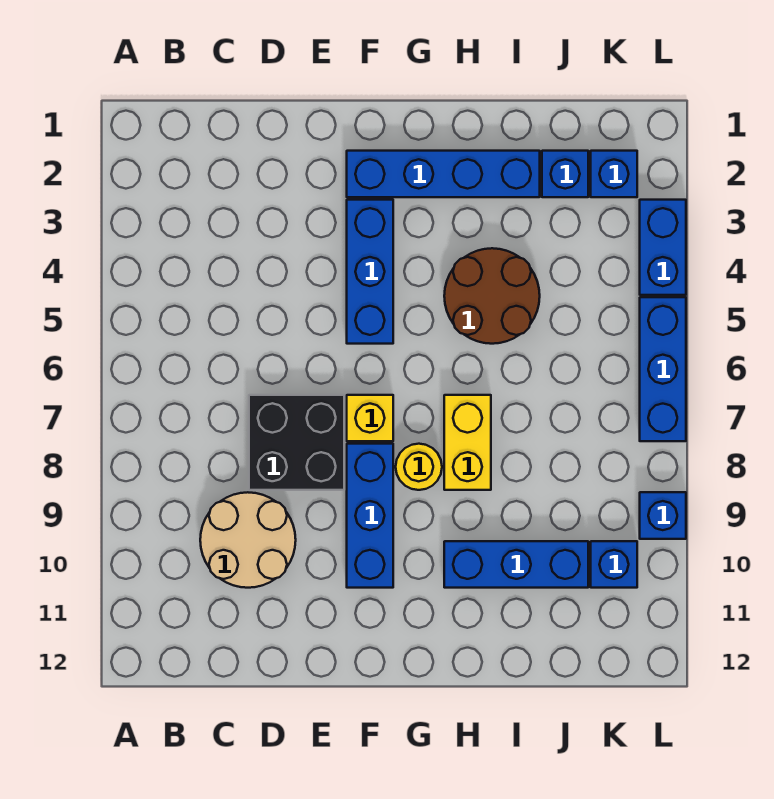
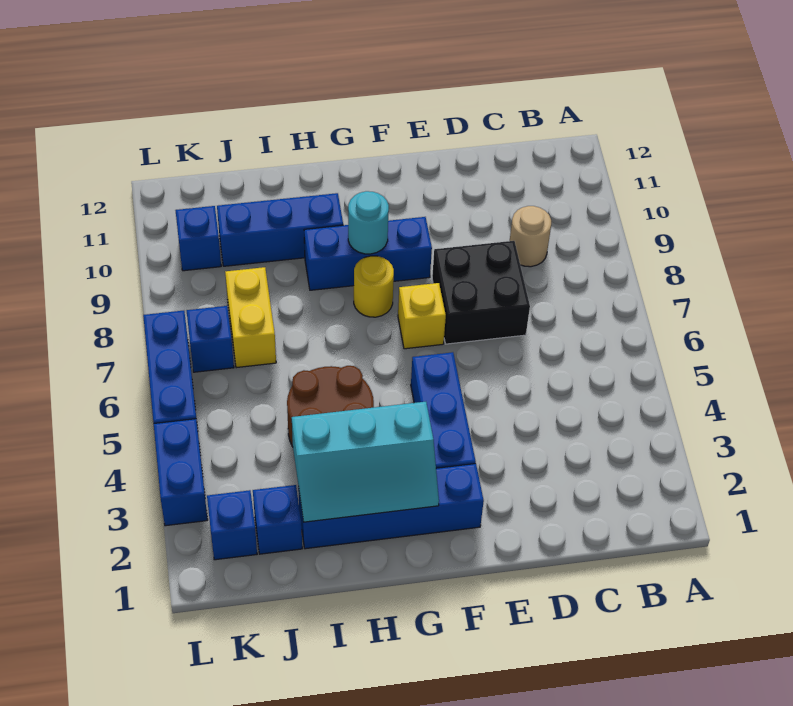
tan round brick C9:D10 level 1 -> tan round brick C9 level 1
blue brick F8:F10 level 1 -> blue brick F9:H9 level 1
none -> cyan slope G2:I3 level 2 top 3
none -> cyan round brick G9 level 2
yellow brick H7:H8 level 1 -> yellow brick J7:J8 level 1
blue brick L9 level 1 -> blue brick K7 level 1

